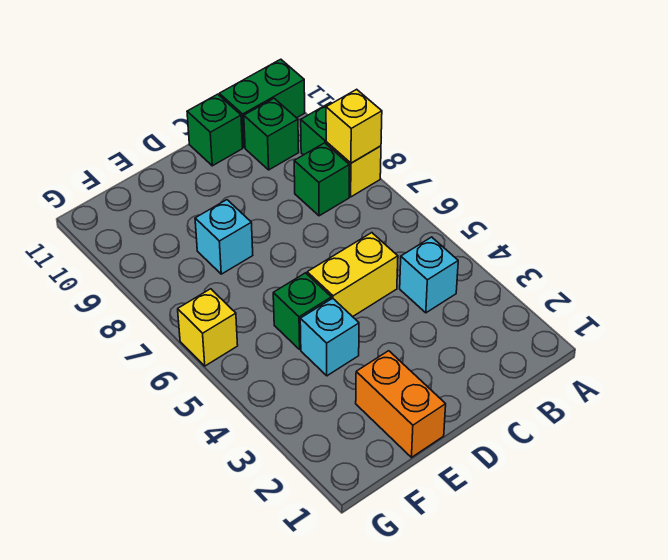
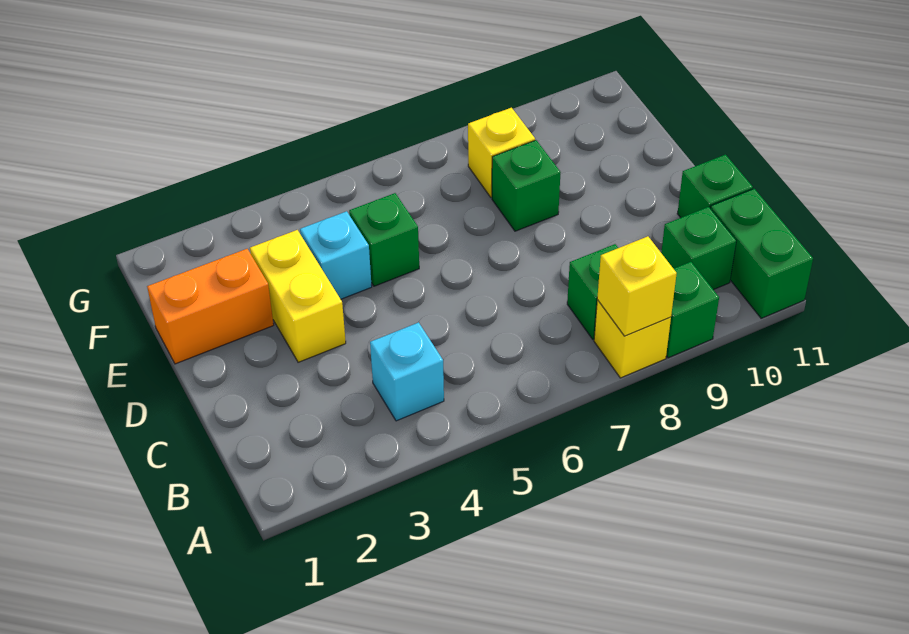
yellow brick C5:D5 level 1 -> yellow brick D3:E3 level 1
cyan brick E8 level 1 -> green brick E8 level 1
yellow brick G6 level 1 -> yellow brick F8 level 1

